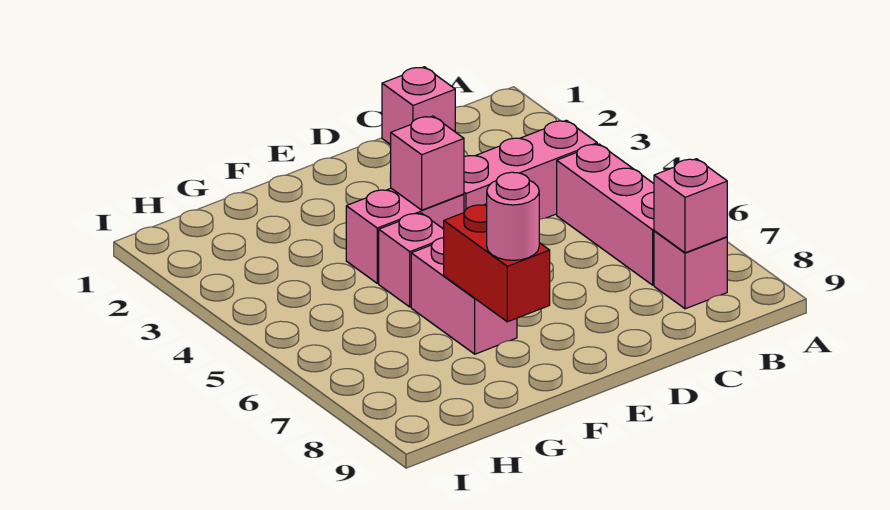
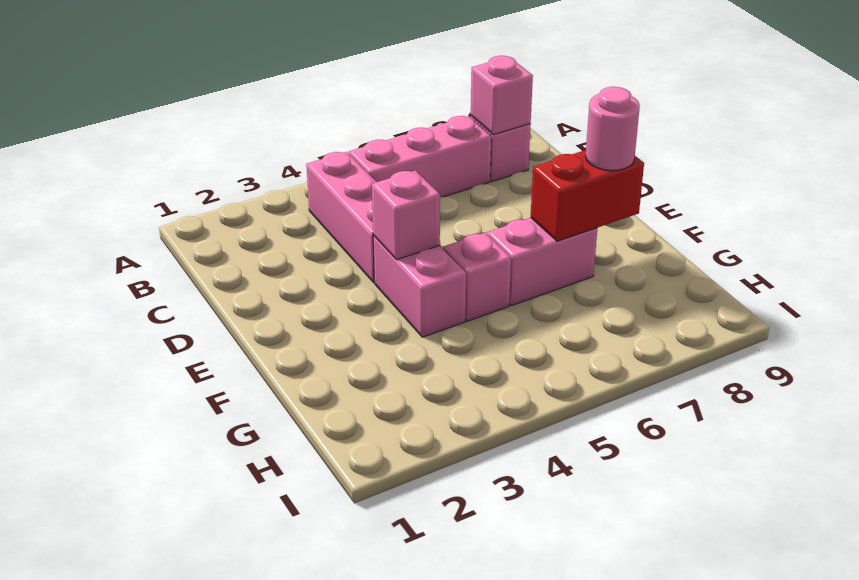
pink brick C1 level 1 -> none

